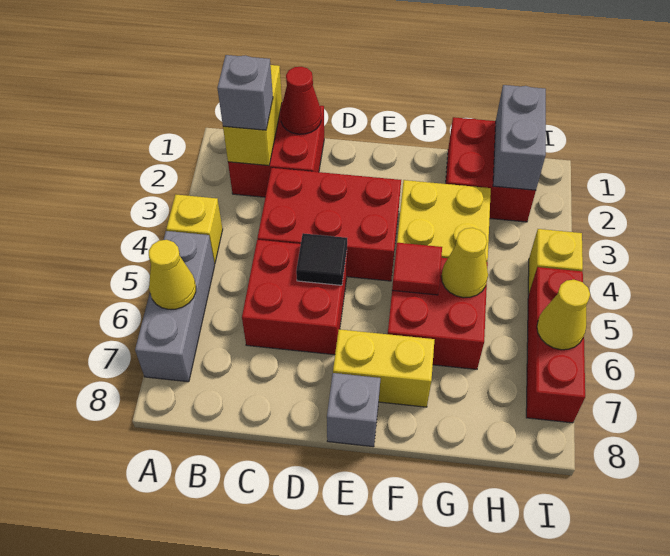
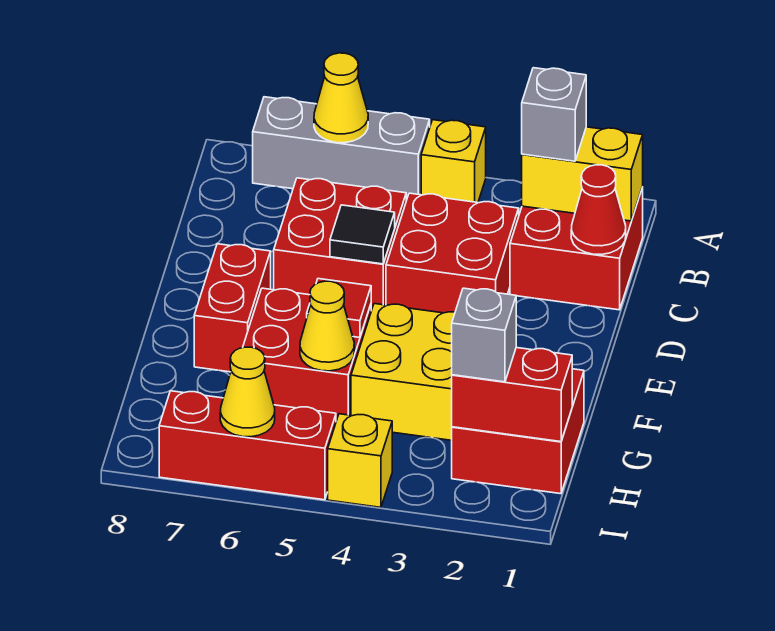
red brick C3:E4 level 1 -> red brick C3:D4 level 1
yellow brick E7:F7 level 1 -> red brick E7:F7 level 1
grey brick E8 level 1 -> grey brick H2 level 3
grey brick H1:H2 level 2 -> red brick H1:H2 level 2

